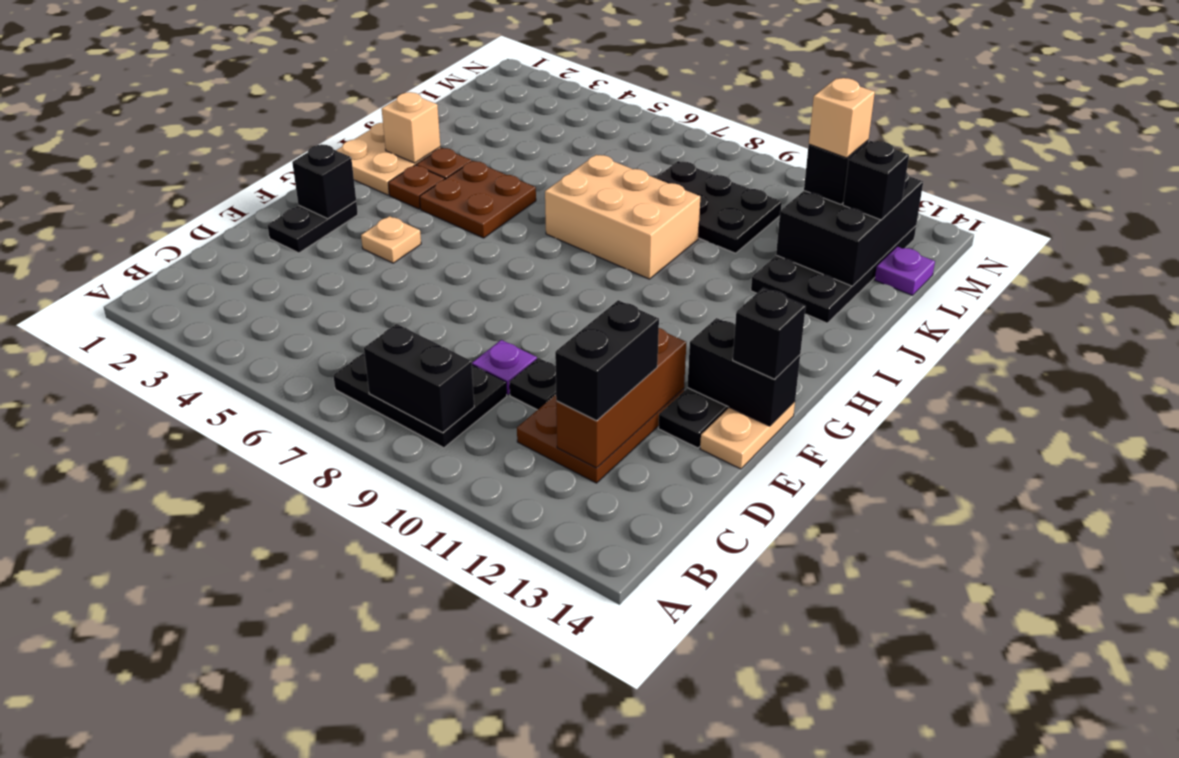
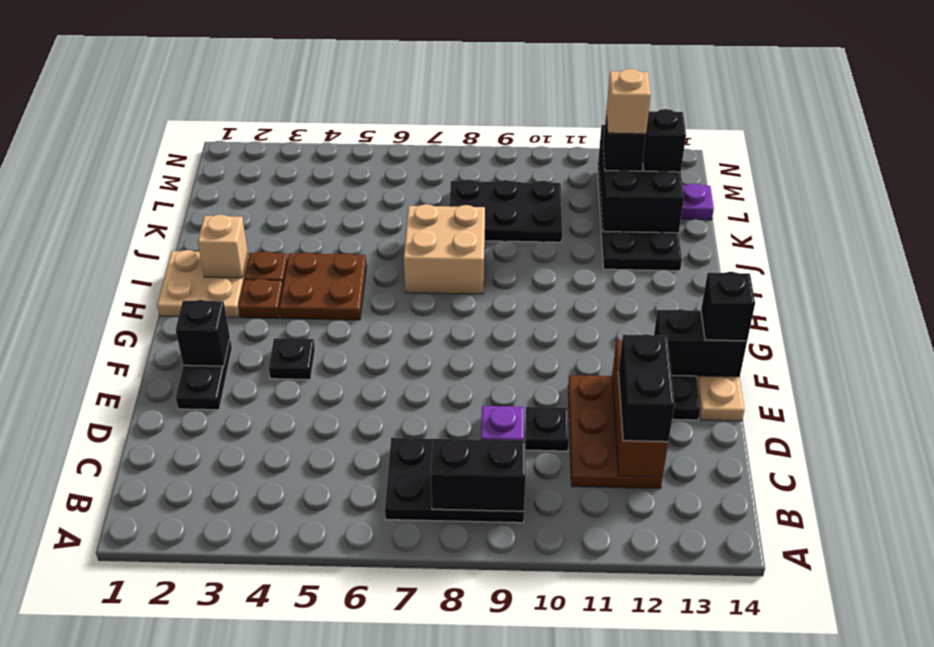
tan plate F4 level 1 -> black plate F4 level 1
tan brick I7:J9 level 1 -> tan brick I7:J8 level 1

